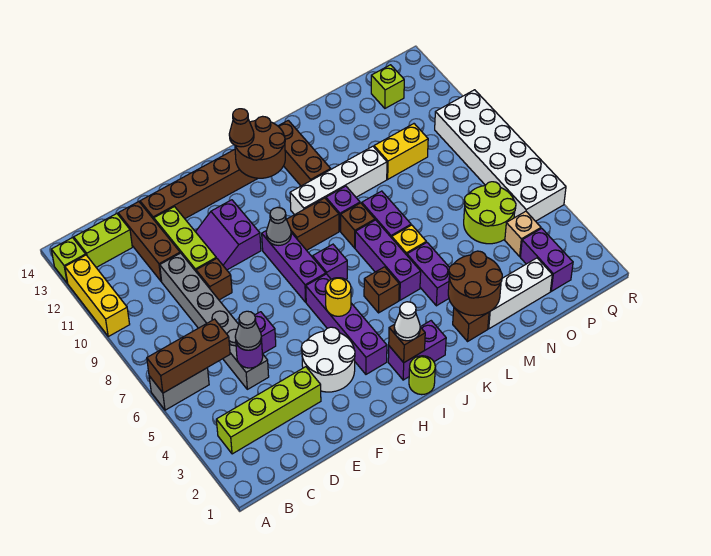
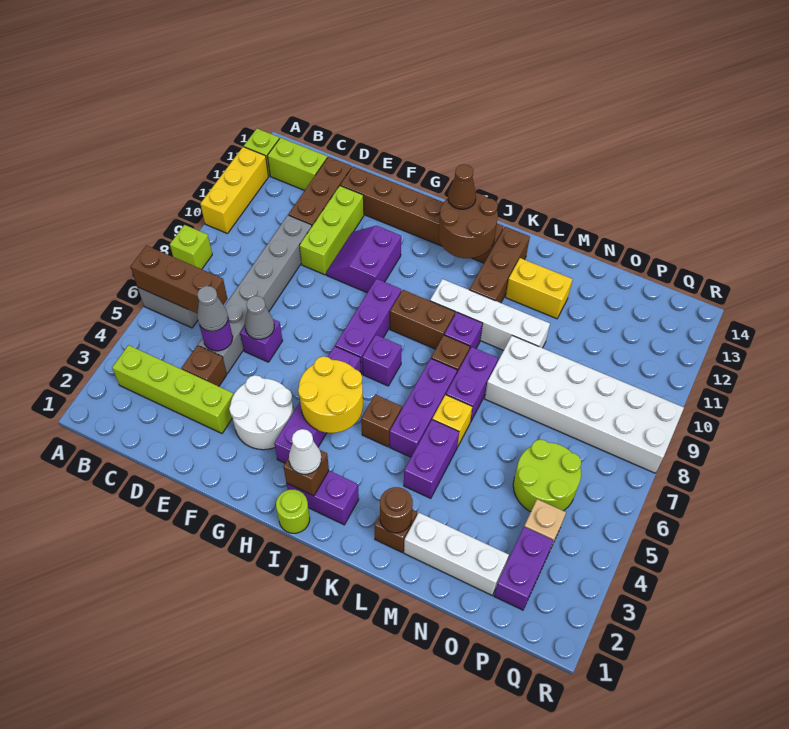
brown brick E9 level 1 -> brown brick D4 level 1
yellow round brick H5 level 2 -> yellow round brick H4:I5 level 2
grey cone H9 level 2 -> grey cone E6 level 2
brown round brick L2:M3 level 2 -> brown round brick L2 level 2
yellow brick N10:O10 level 1 -> yellow brick L12:M12 level 1
lime brick P13 level 1 -> lime brick A8 level 1
white brick Q5:R10 level 1 -> white brick M8:R9 level 1

